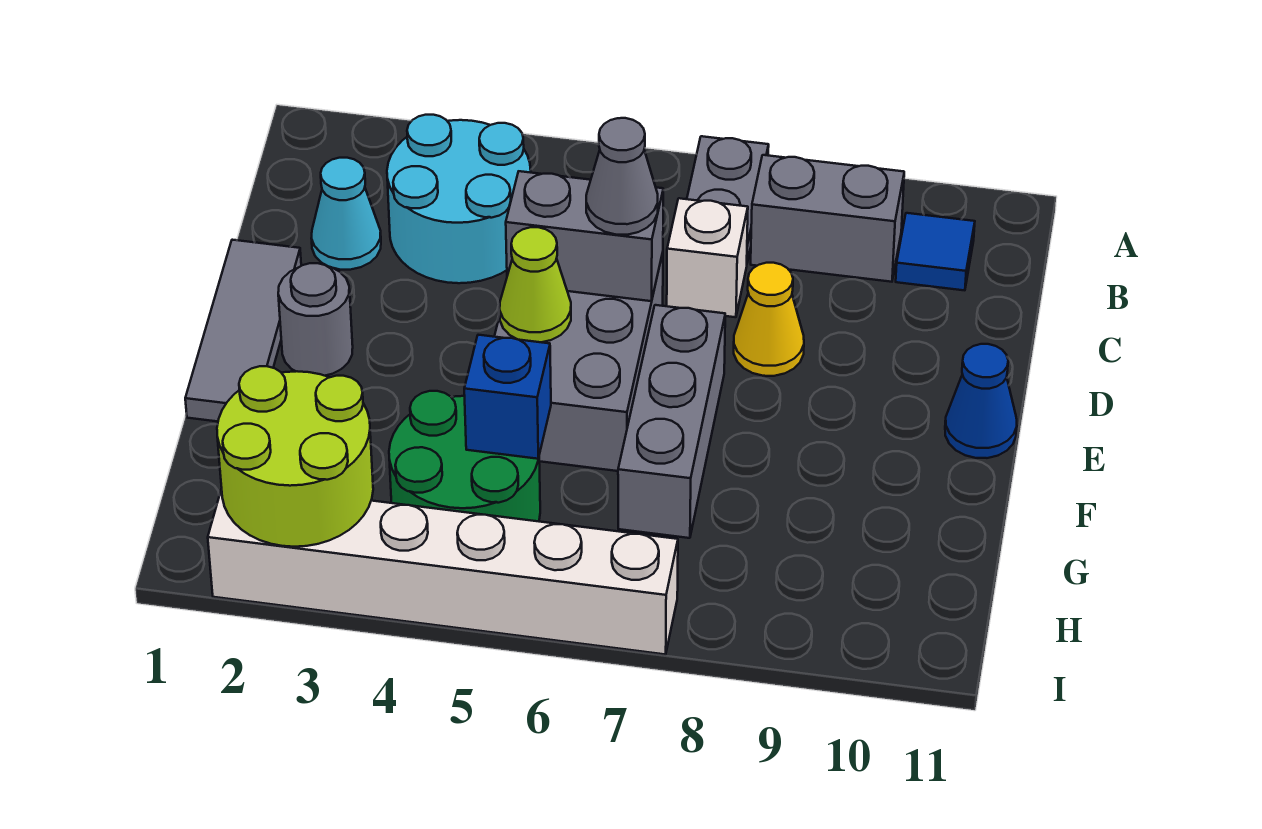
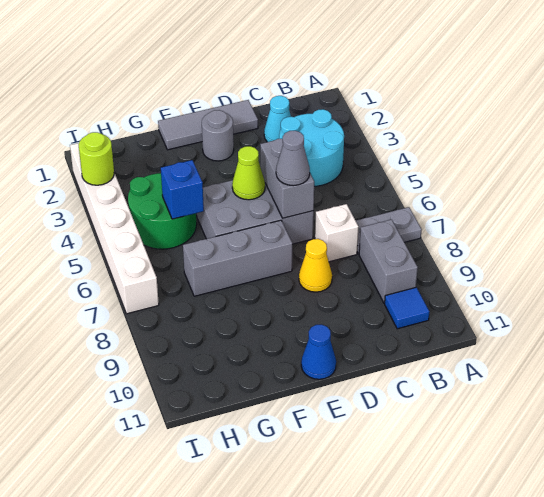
lime round brick H2:I3 level 2 -> lime round brick I3 level 2

